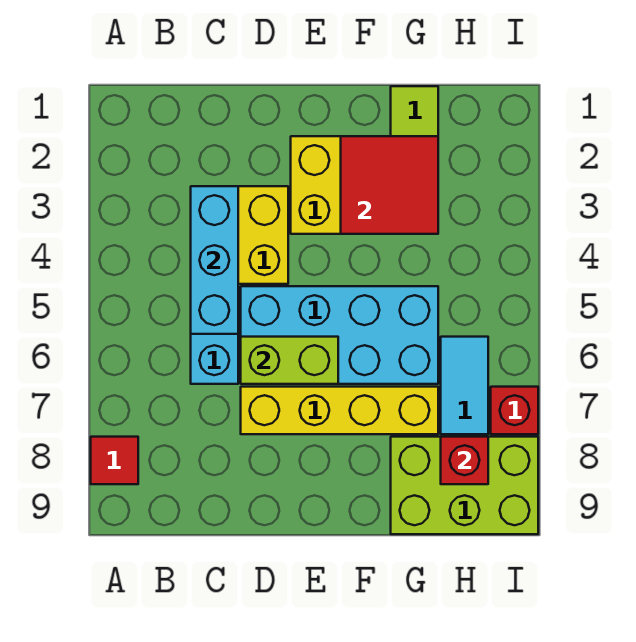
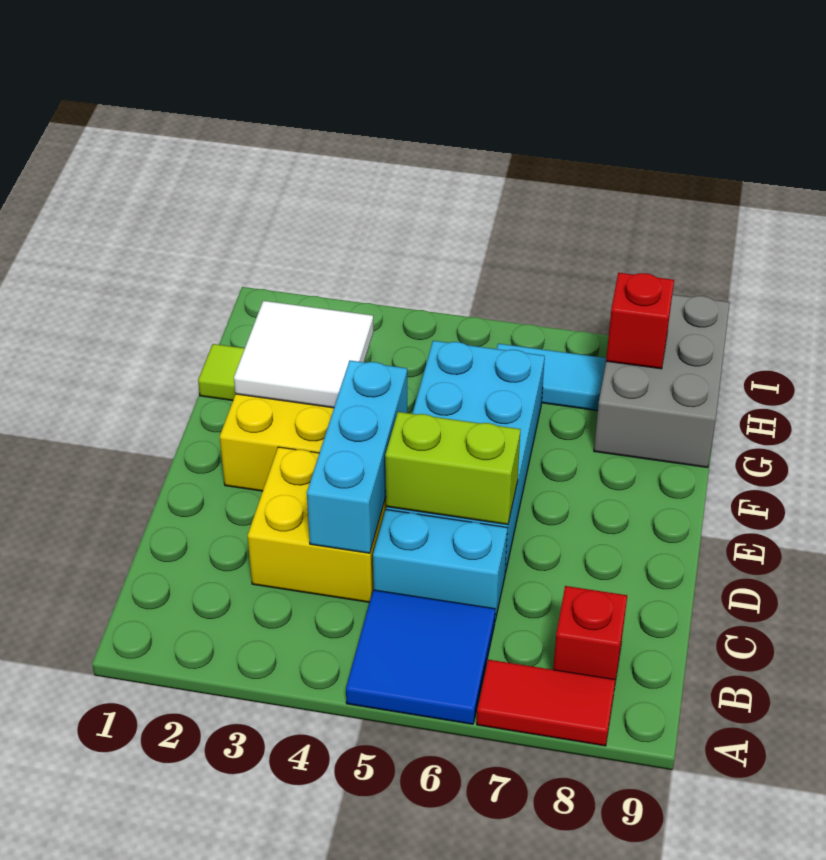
none -> blue tile A5:B6 level 1
red tile A8 level 1 -> red tile A7:A8 level 1
cyan brick C3:C5 level 2 -> cyan brick C4:E4 level 2
lime brick D6:E6 level 2 -> lime brick D5:D6 level 2
yellow brick D7:G7 level 1 -> none
red tile F2:G3 level 2 -> white tile F2:G3 level 2
lime brick G8:I9 level 1 -> grey brick G8:I9 level 1
red brick I7 level 1 -> red brick B8 level 1

